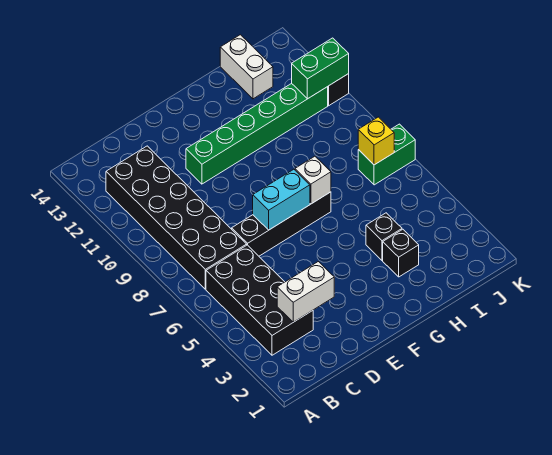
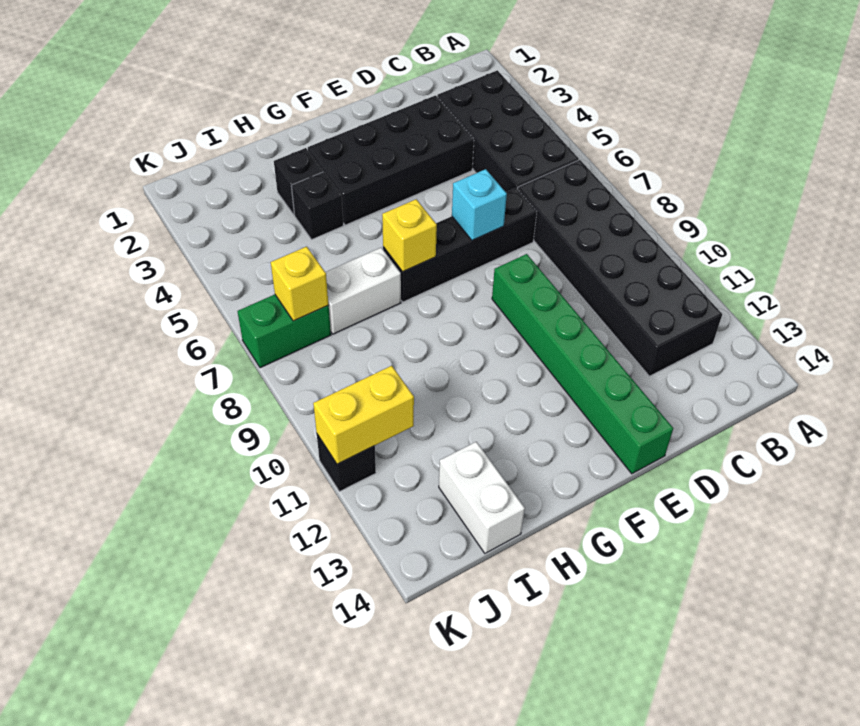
white brick C3:D3 level 2 -> white brick H7:I7 level 1
none -> black brick D3:G4 level 1
cyan brick E7:F7 level 2 -> cyan brick E7 level 2
green brick E11:J11 level 1 -> green brick E9:E14 level 1
white brick G7 level 2 -> yellow brick G7 level 2
green brick J11:K11 level 2 -> yellow brick J11:K11 level 2

